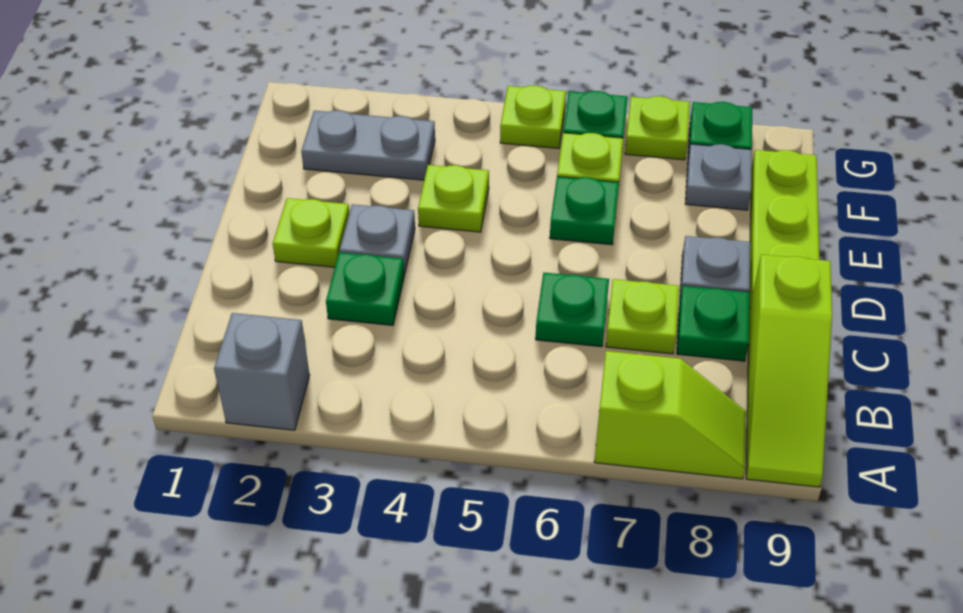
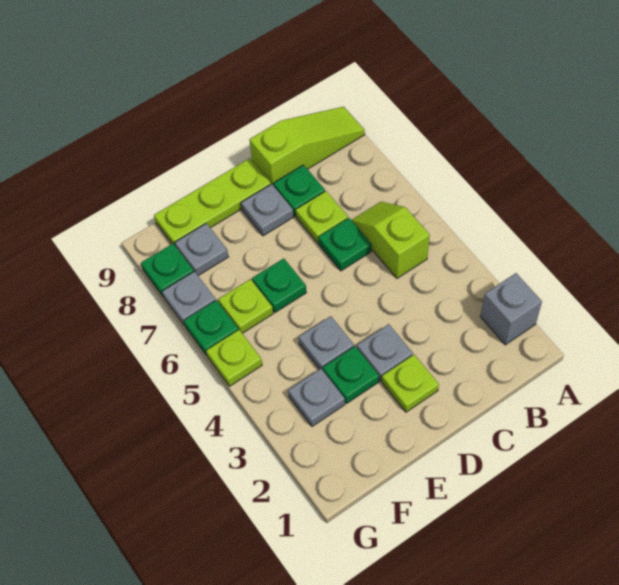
lime slope A7:A8 level 1 top 7 -> lime slope B5:B6 level 1 top 5
green plate C3 level 1 -> green plate E3 level 1
lime plate E4 level 1 -> grey plate E4 level 1
grey plate F2:F3 level 1 -> grey plate F3 level 1
lime plate G7 level 1 -> grey plate G7 level 1

